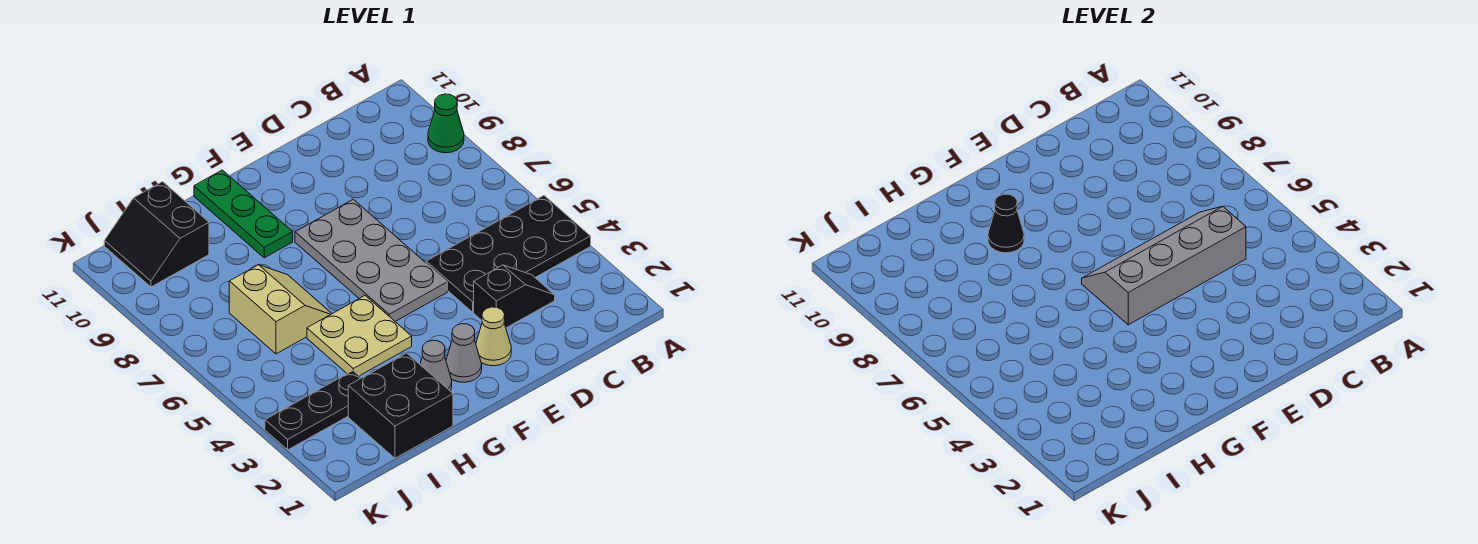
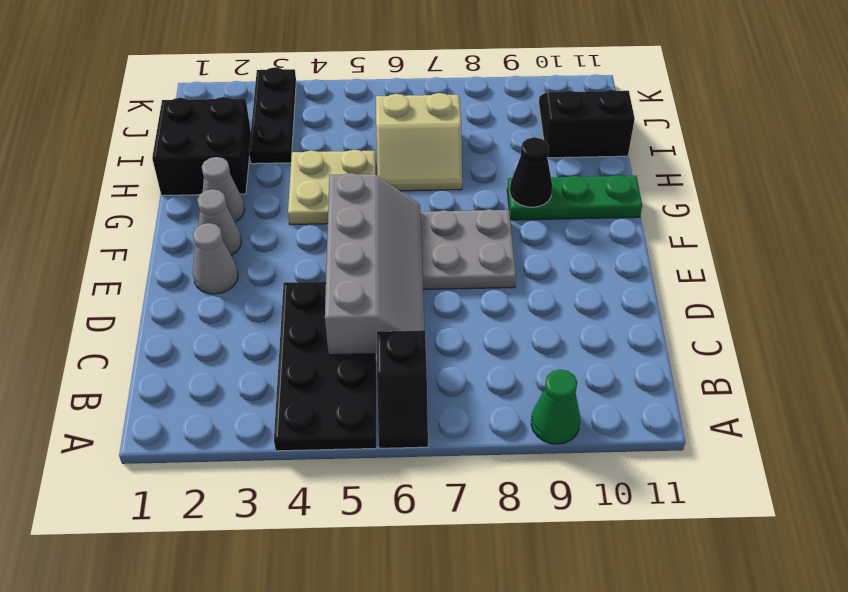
black slope C3:D3 level 1 top D -> black slope A6:B6 level 1 top B
tan cone E2 level 1 -> grey cone E2 level 1

